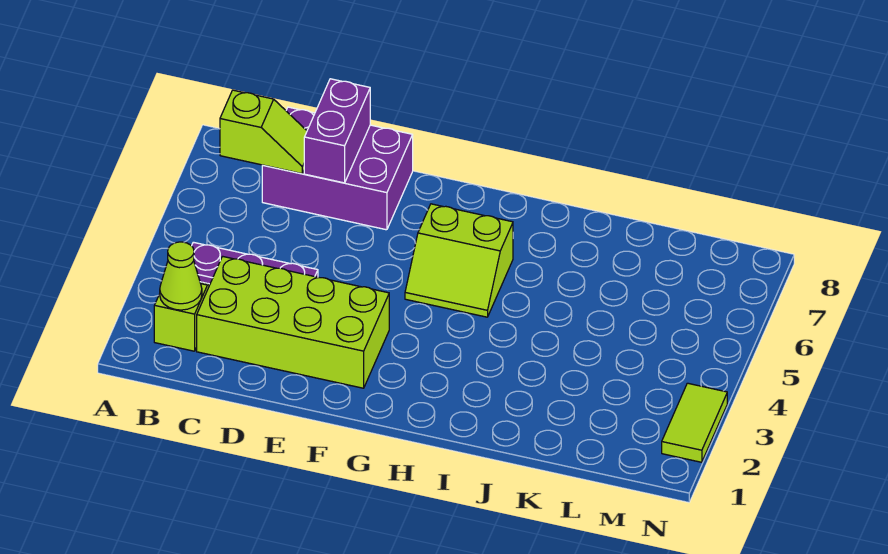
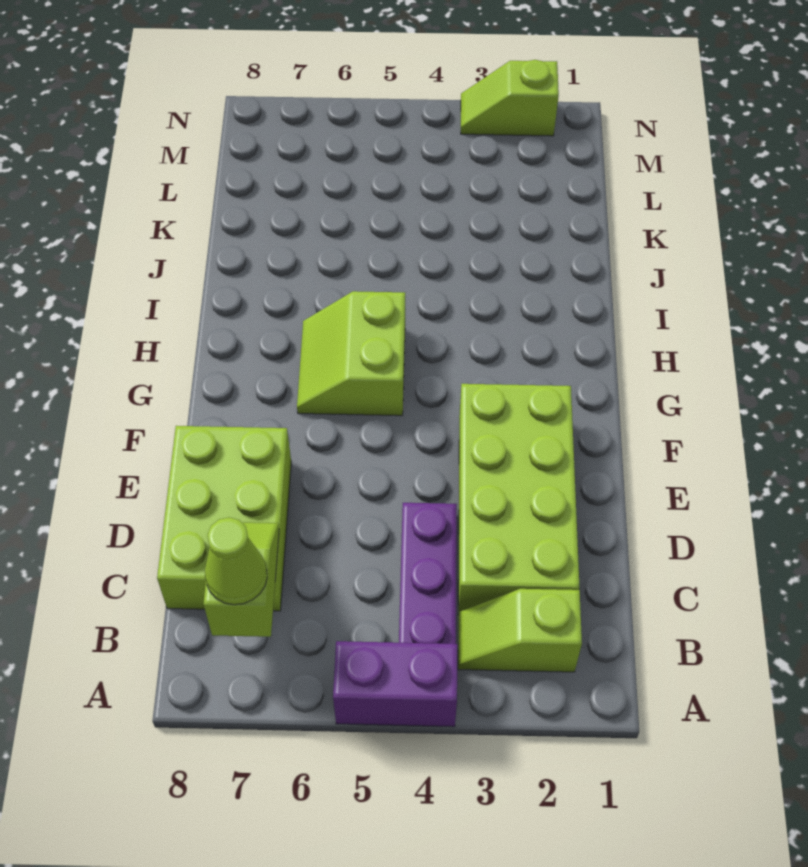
lime cone B2 level 2 -> lime cone B7 level 3
purple brick C7:E8 level 1 -> lime brick C7:E8 level 1
purple brick D7:D8 level 2 -> purple brick A4:A5 level 1
lime slope G5:H6 level 1 top 6 -> lime slope G5:H6 level 1 top 5
lime tile N2:N3 level 1 -> lime slope N2:N3 level 1 top 2

